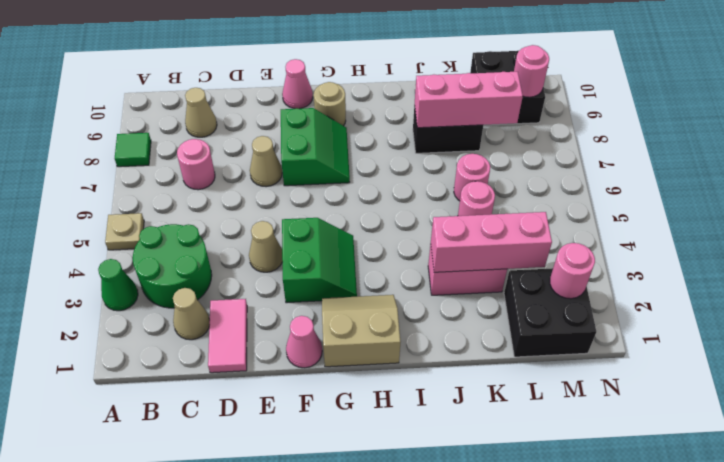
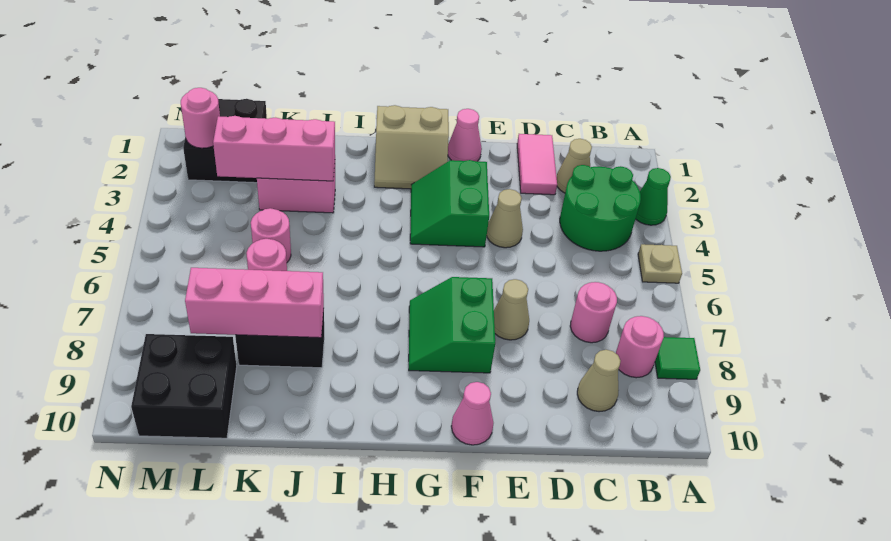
tan round brick G9 level 1 -> none
pink round brick M9 level 2 -> pink round brick B8 level 1

